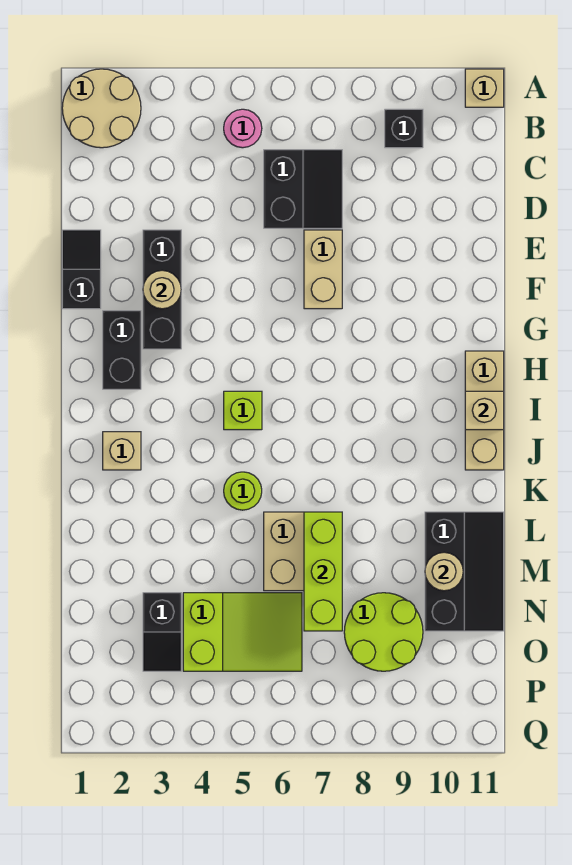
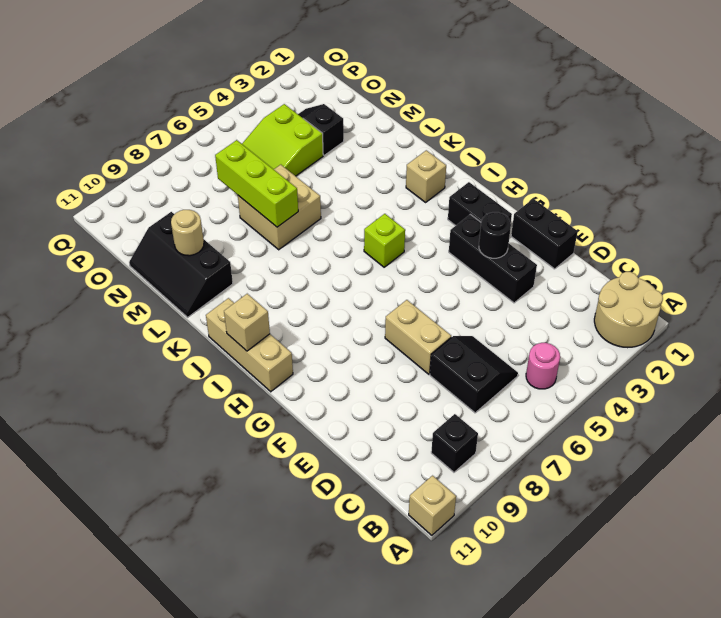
black slope C6:D7 level 1 top 6 -> black slope C6:D7 level 1 top 7
black slope E1:F1 level 1 top F -> black brick E1:F1 level 1
tan round brick F3 level 2 -> black round brick F3 level 2
lime round brick K5 level 1 -> none
lime round brick N8:O9 level 1 -> none

